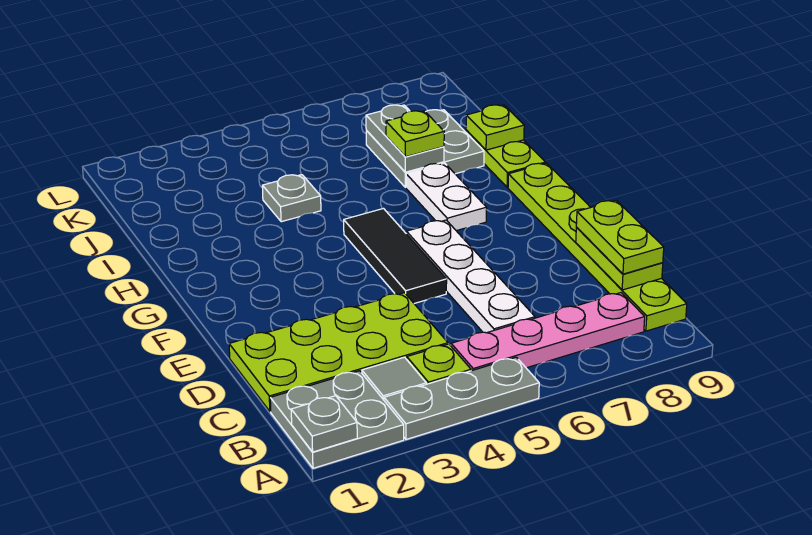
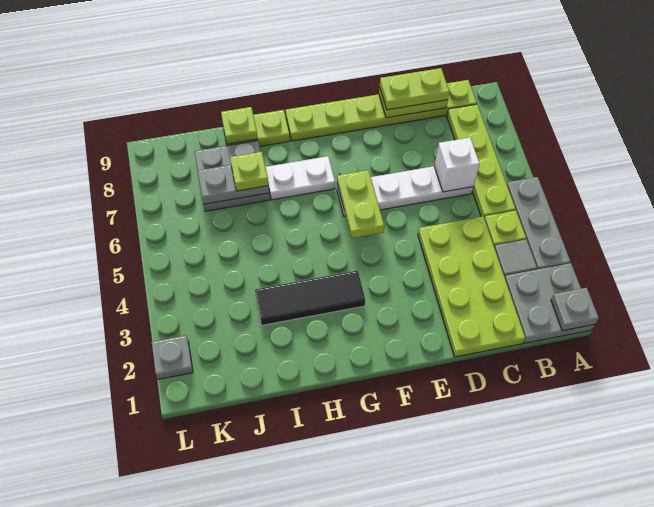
pink plate B5:B8 level 1 -> lime plate B5:B8 level 1
none -> white brick C6 level 2
black tile E5:G5 level 1 -> black tile G3:I3 level 1
none -> lime plate F5:F6 level 2
grey plate I4 level 1 -> grey plate L2 level 1

